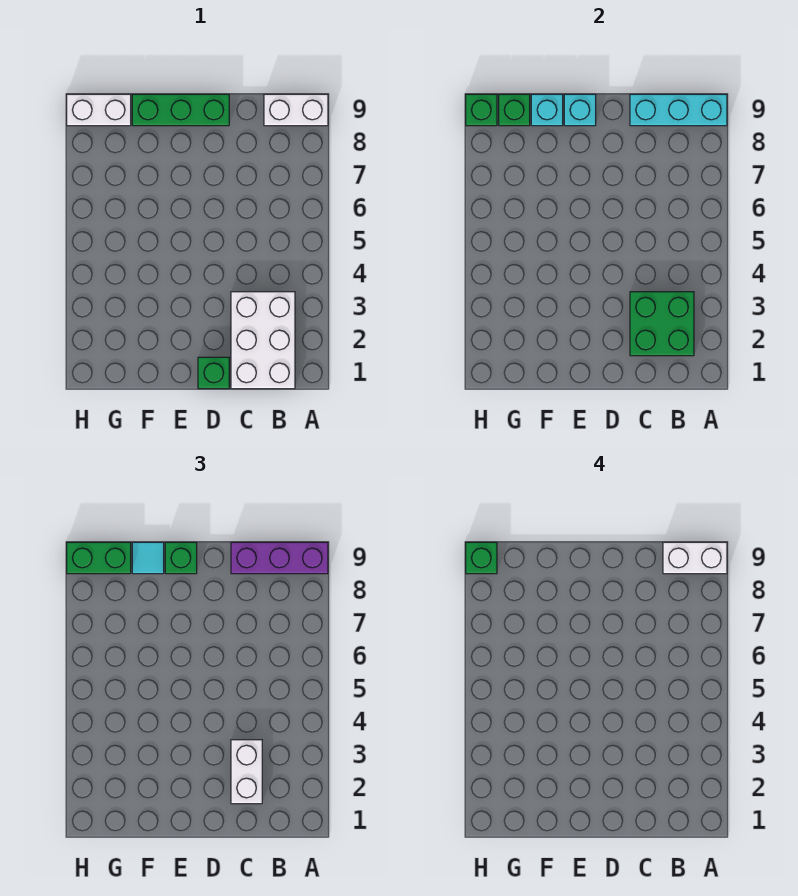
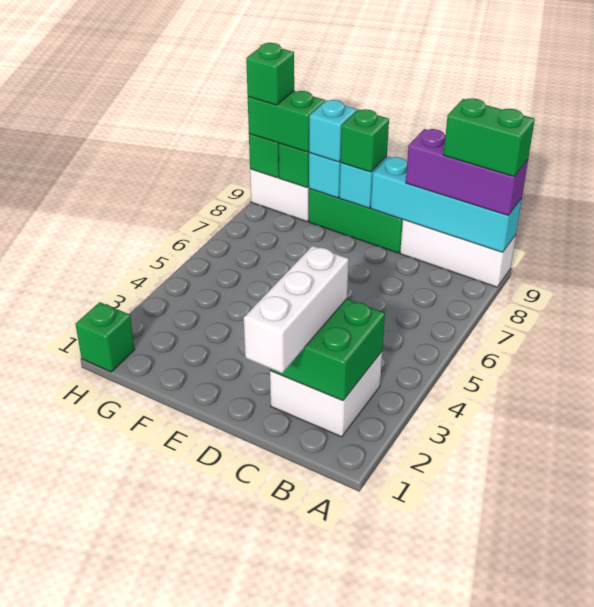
white brick A9:B9 level 1 -> white brick A9:C9 level 1
cyan brick A9:C9 level 2 -> cyan brick A9:D9 level 2
white brick A9:B9 level 4 -> green brick A9:B9 level 4
white brick B1:C3 level 1 -> white brick B2:C3 level 1
white brick C2:C3 level 3 -> white brick C1:C3 level 3
green brick D1 level 1 -> green brick H1 level 1
cyan tile F9 level 3 -> cyan brick F9 level 3

